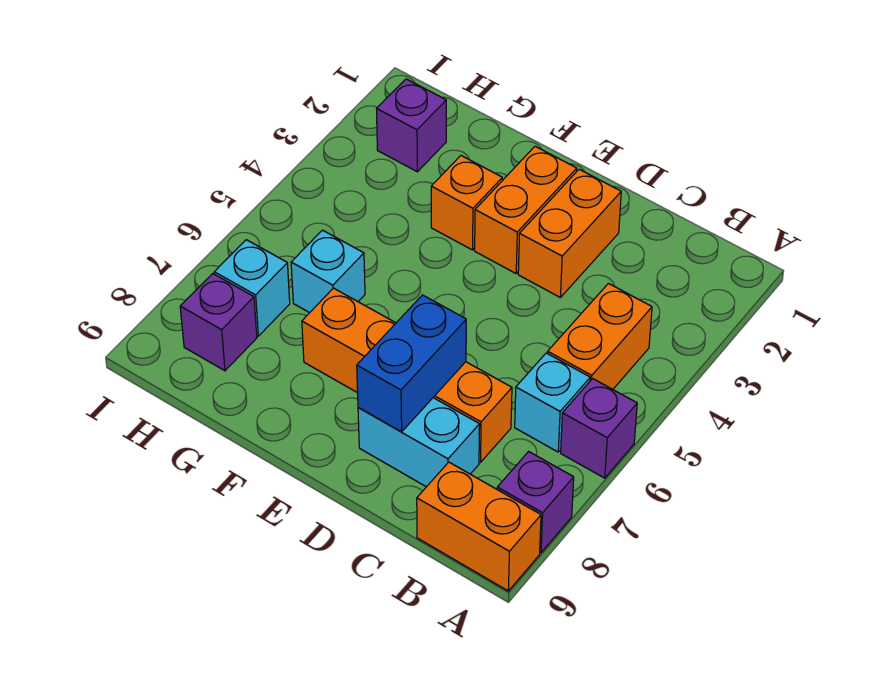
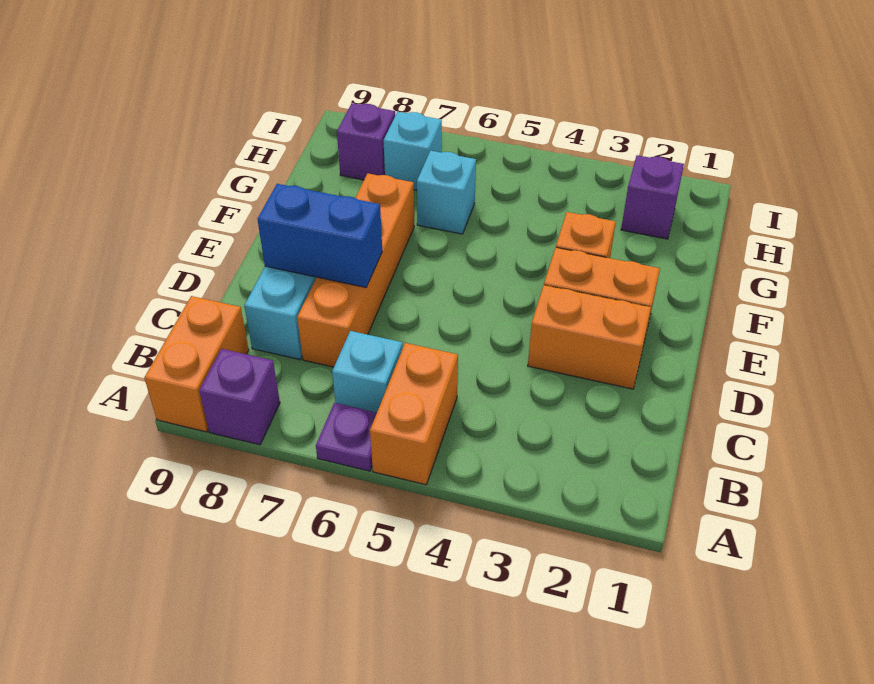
purple brick A6 level 1 -> purple plate A6 level 1
orange brick B4:B5 level 1 -> orange brick A5:B5 level 1

